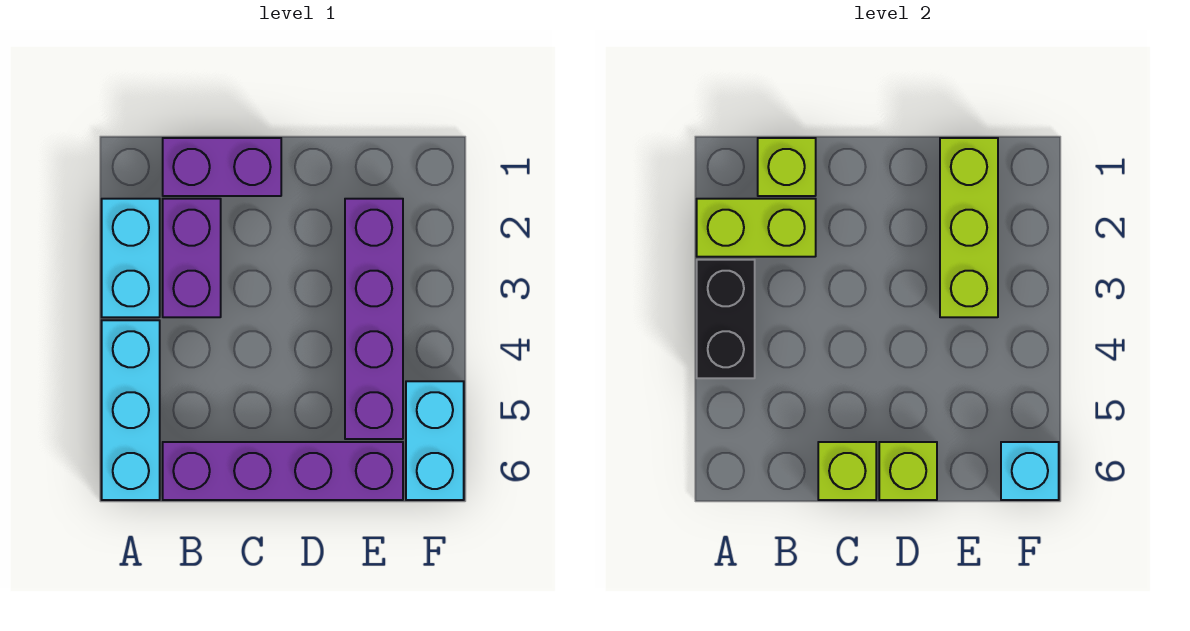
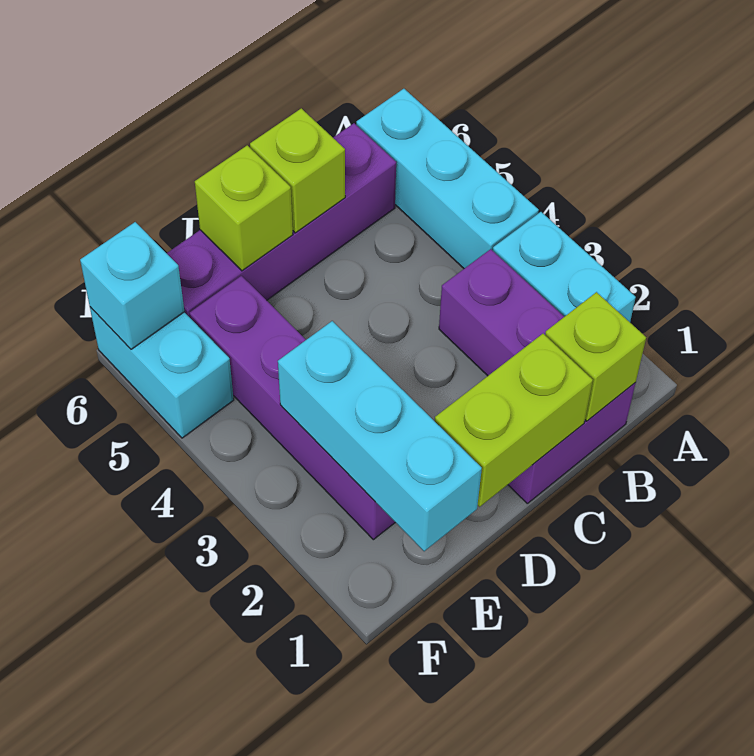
lime brick A2:B2 level 2 -> lime brick C1:D1 level 2
black brick A3:A4 level 2 -> none
lime brick E1:E3 level 2 -> cyan brick E1:E3 level 2

